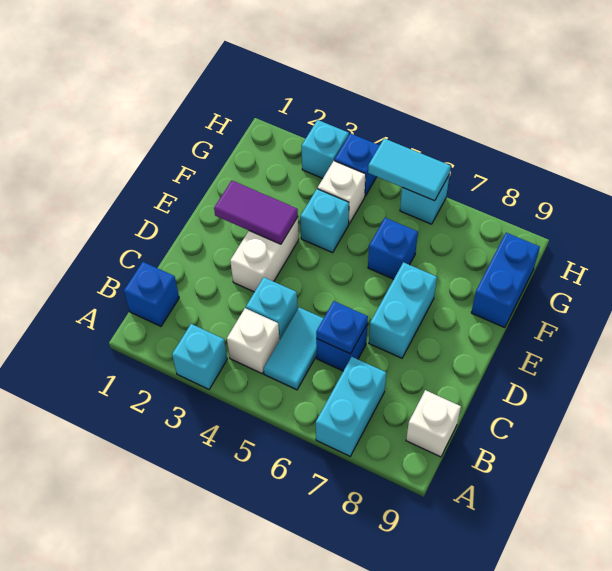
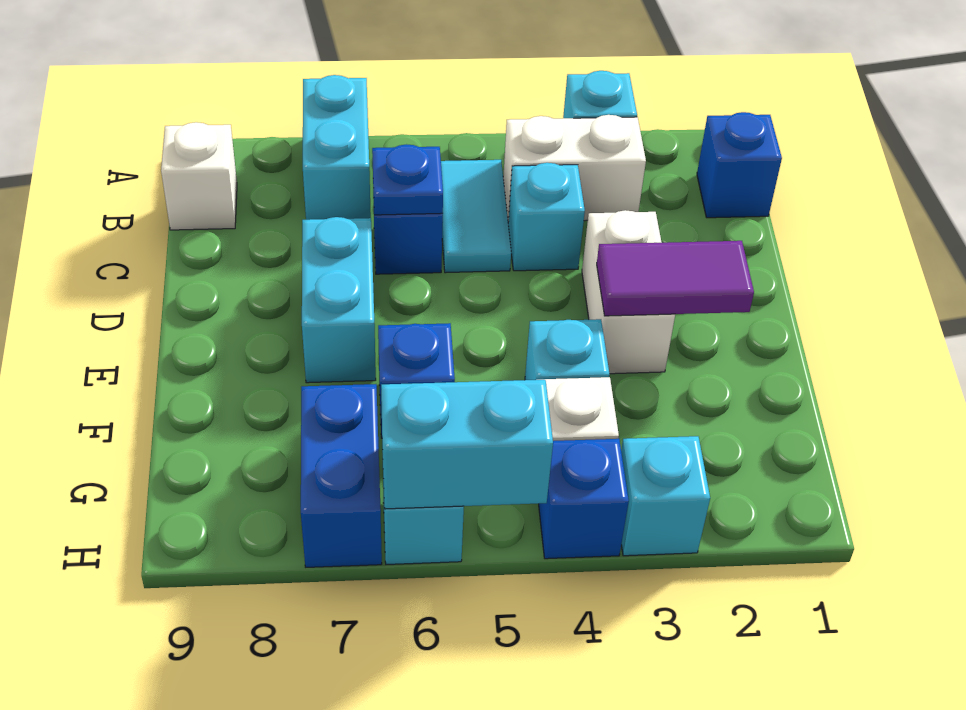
white brick B4 level 1 -> white brick B3:B4 level 1
blue brick F9:G9 level 1 -> blue brick G7:H7 level 1
cyan tile H5:H6 level 2 -> cyan brick H5:H6 level 2

